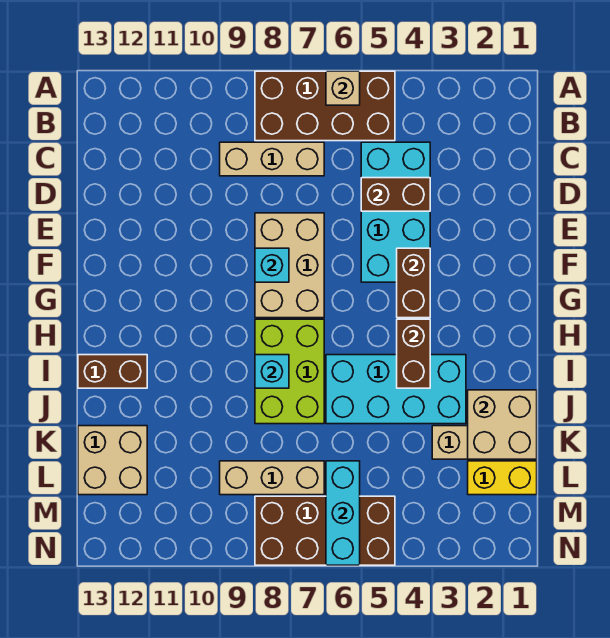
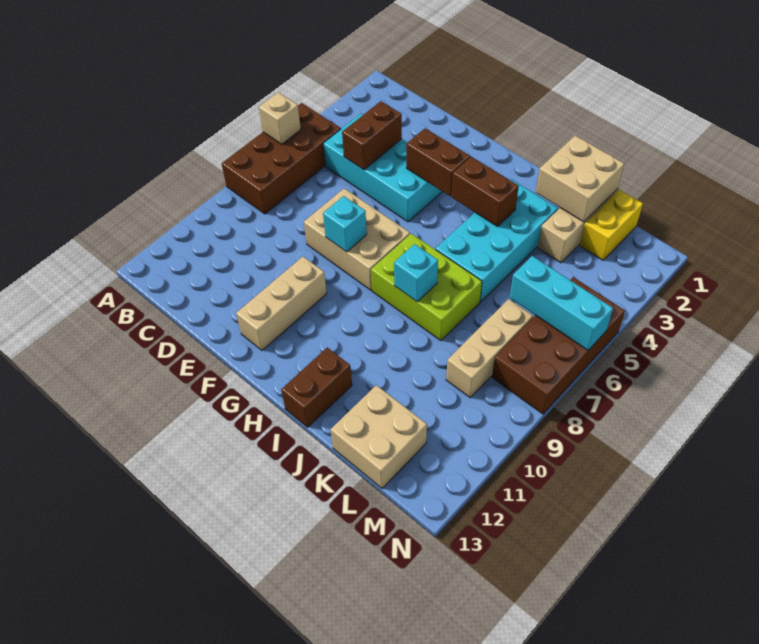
tan brick C7:C9 level 1 -> tan brick F10:F12 level 1

